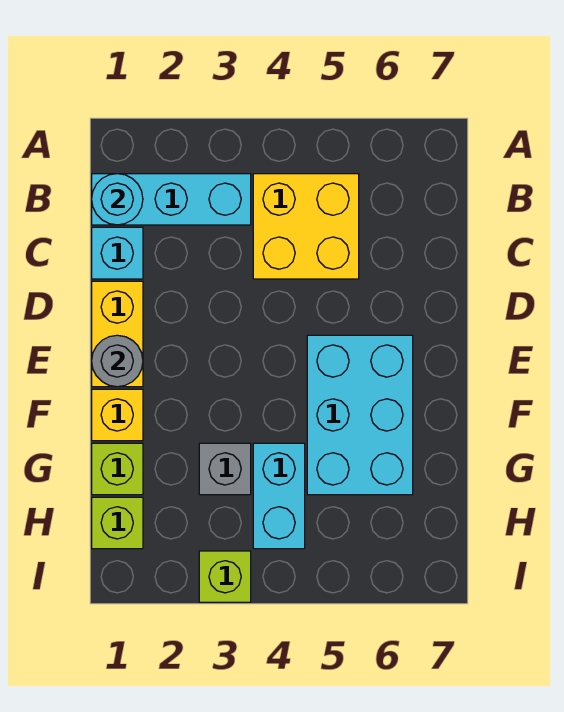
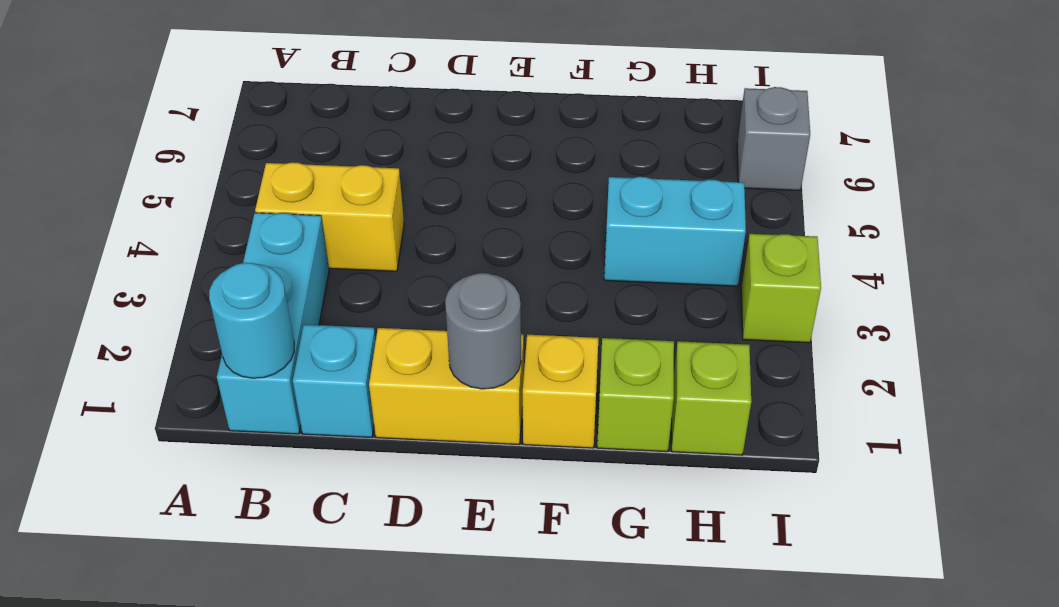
yellow brick B4:C5 level 1 -> yellow brick B4:C4 level 1
cyan brick E5:G6 level 1 -> none
grey brick G3 level 1 -> grey brick I6 level 1

